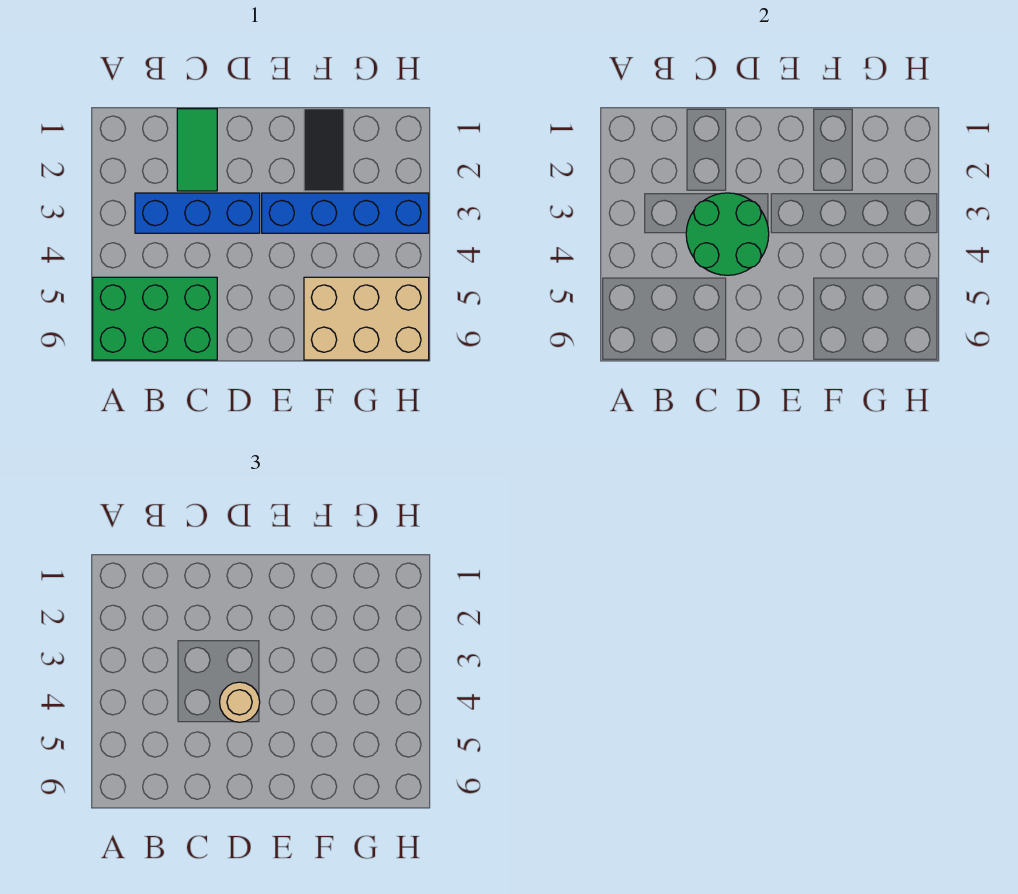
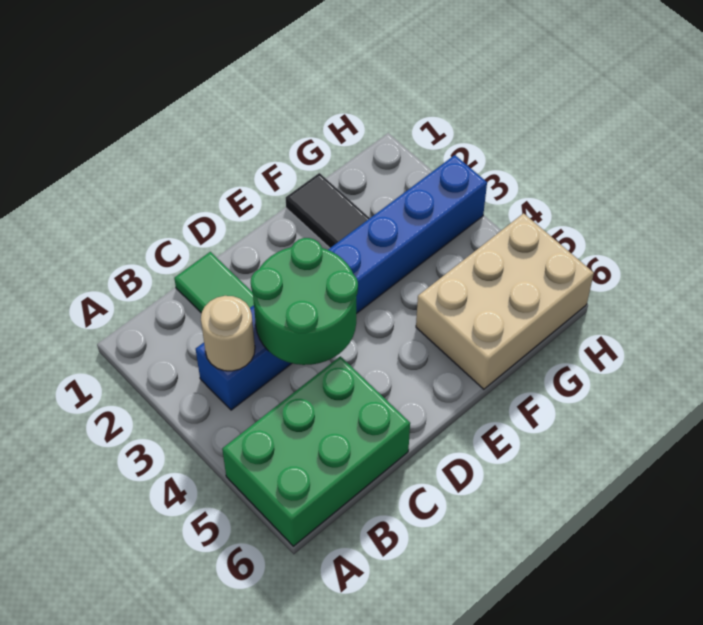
tan round brick D4 level 3 -> tan round brick B3 level 2

